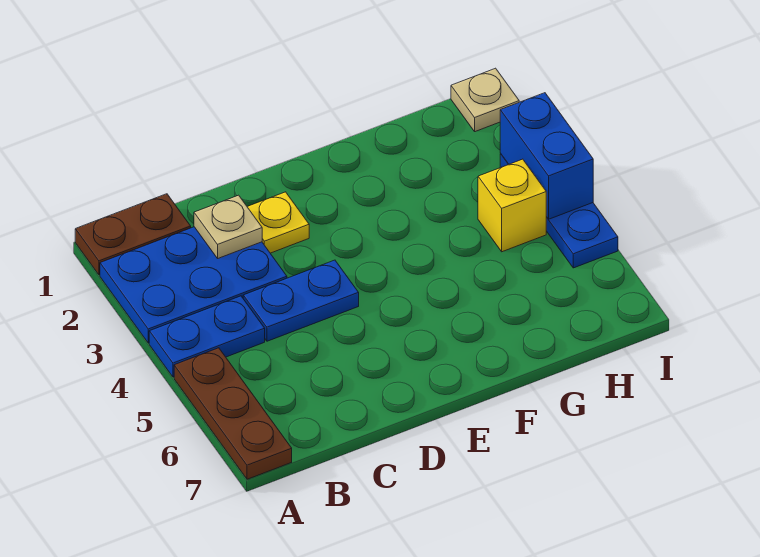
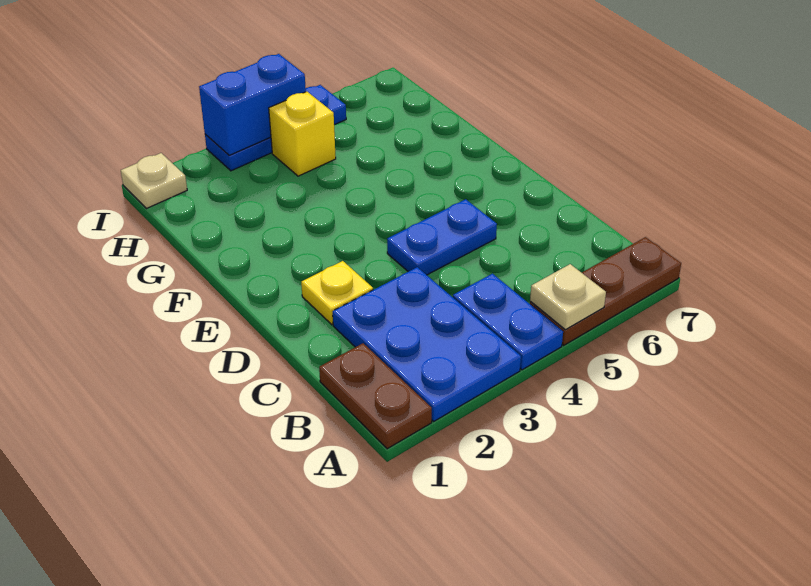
tan plate C2 level 2 -> tan plate A5 level 2
blue plate C4:D4 level 1 -> blue plate D4:D5 level 1

